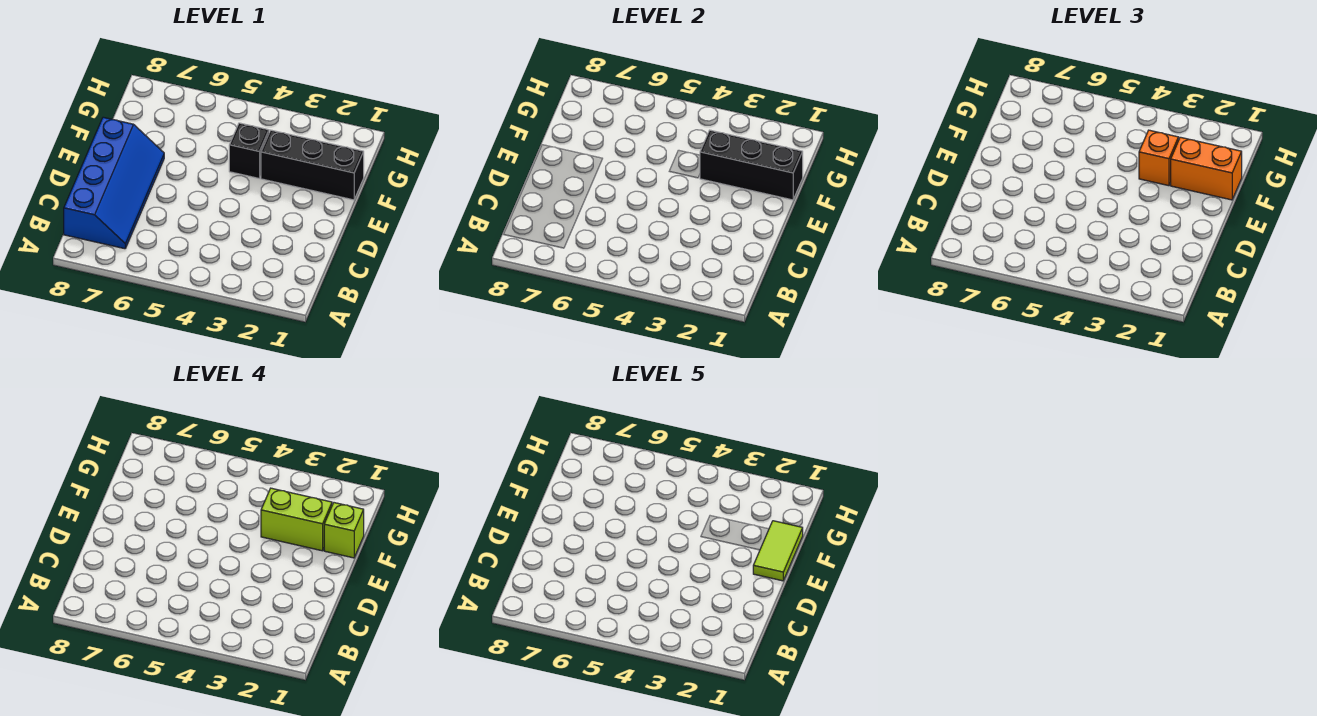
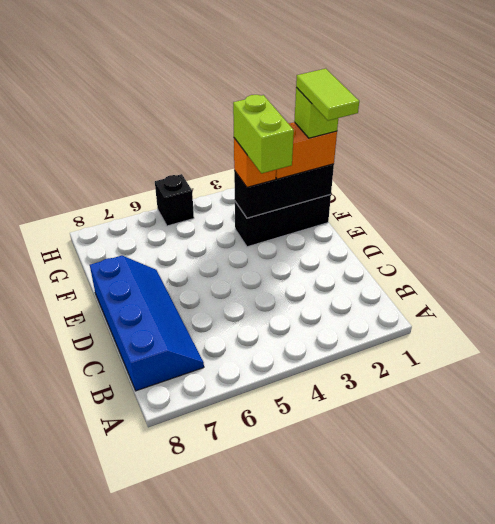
lime brick F2:F3 level 4 -> lime brick E3:F3 level 4
black brick F4 level 1 -> black brick H5 level 1

